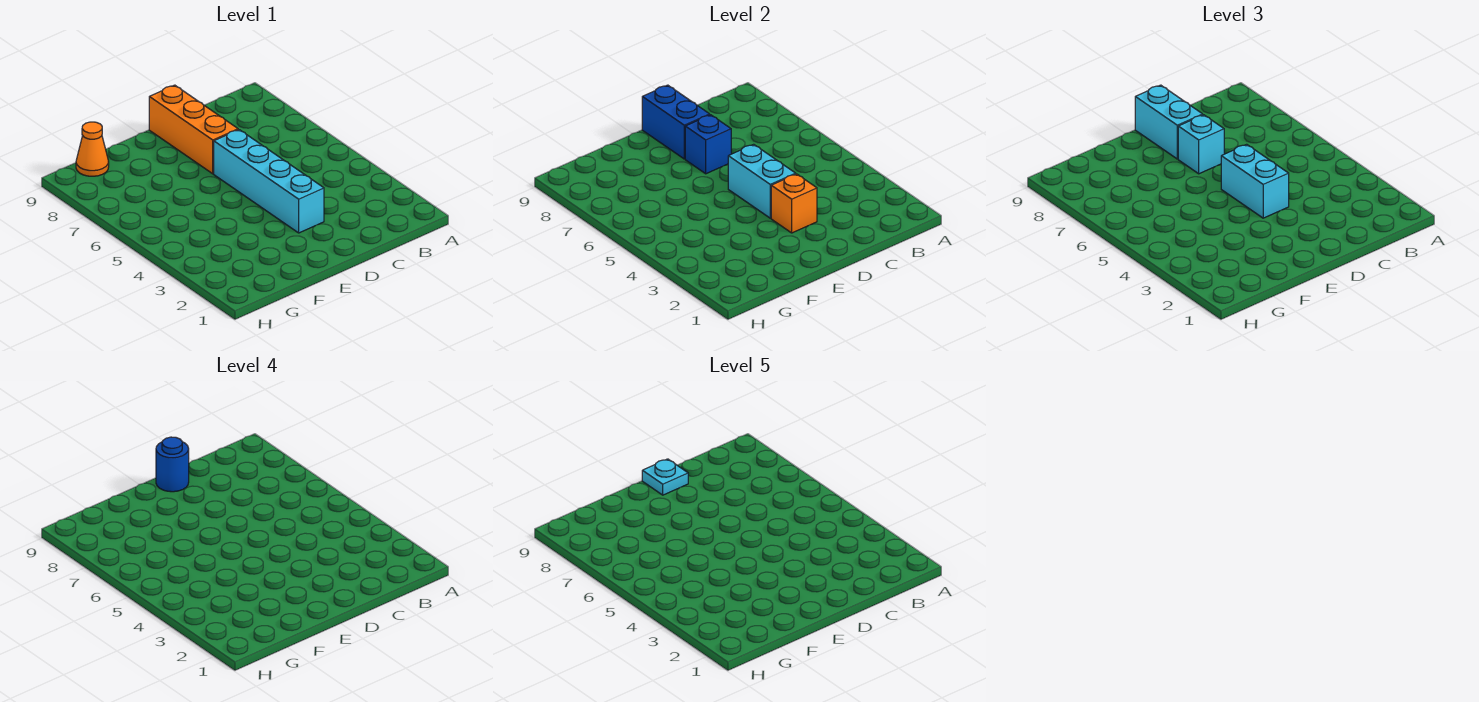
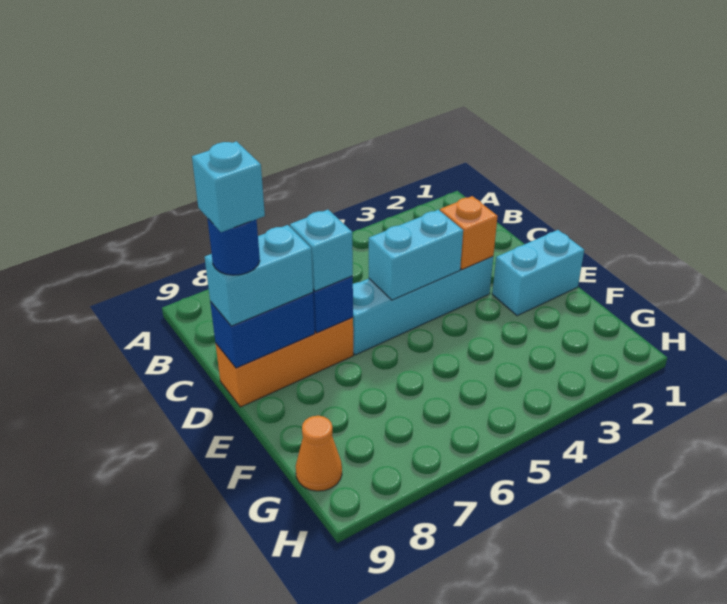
cyan brick D4:D5 level 3 -> cyan brick E1:E2 level 1
cyan plate D9 level 5 -> cyan brick D9 level 5

